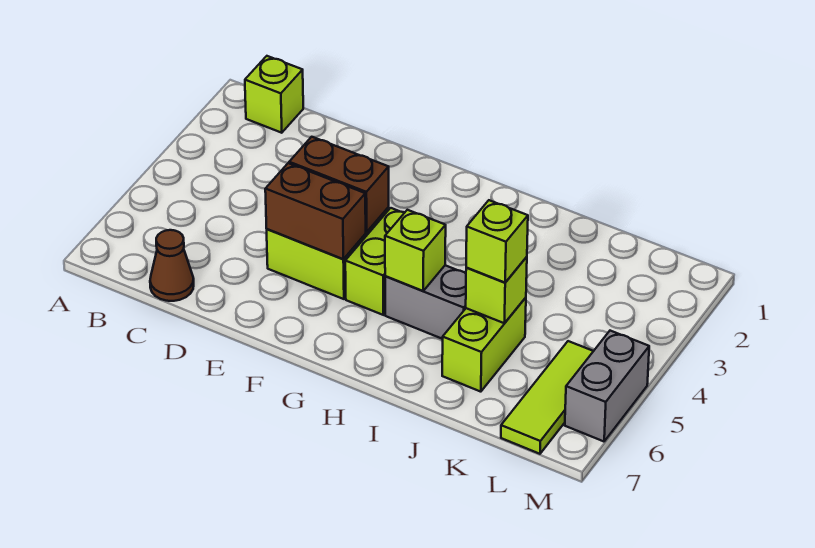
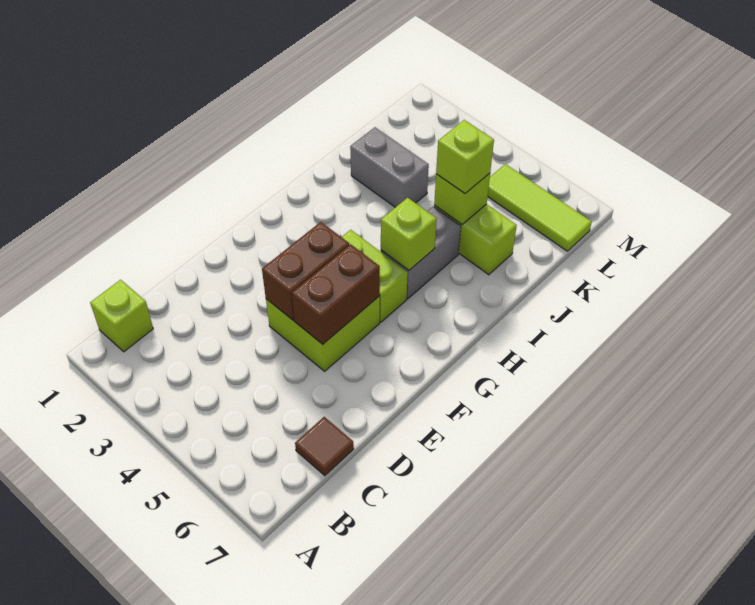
brown cone C7 level 1 -> brown tile C7 level 1
grey brick M5:M6 level 1 -> grey brick J2:J3 level 1

